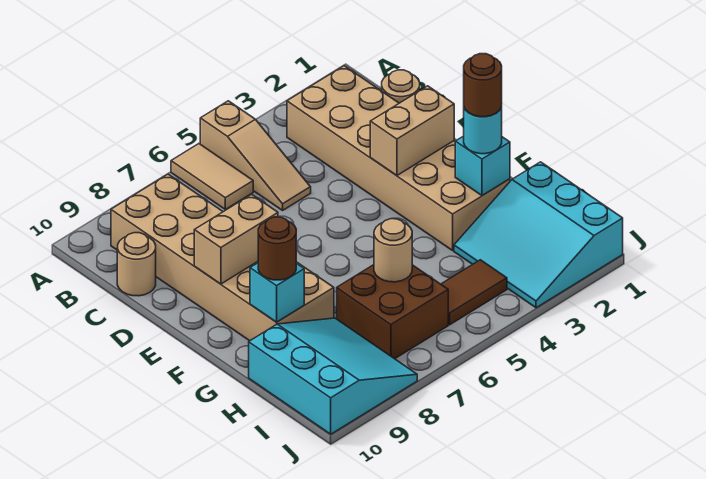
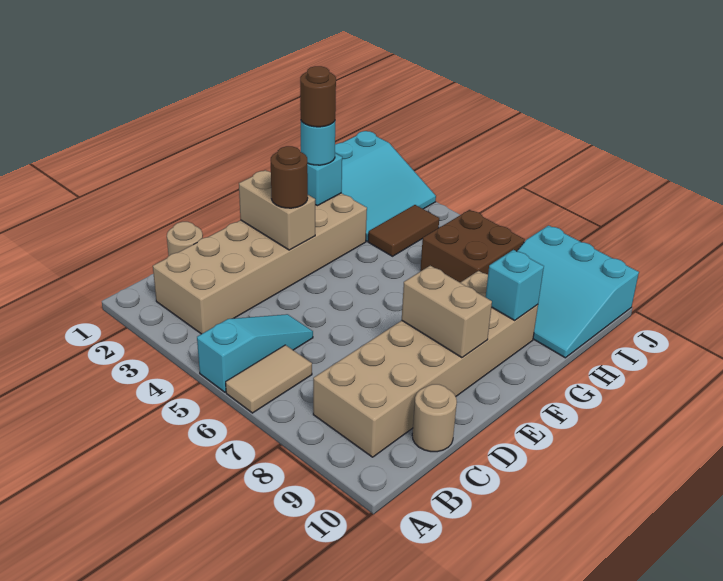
tan slope A5:C5 level 1 top A -> cyan slope A5:C5 level 1 top A
brown round brick G9 level 3 -> brown round brick E3 level 3
tan round brick H6 level 2 -> none
cyan slope H8:J10 level 1 top 10 -> cyan slope H8:J10 level 1 top J
brown tile I4:I5 level 1 -> brown tile H4:I4 level 1

